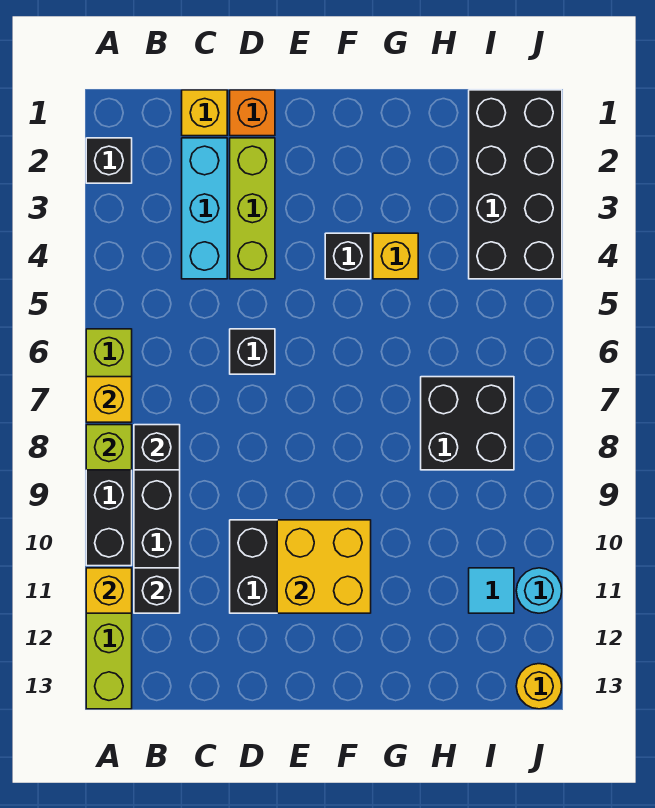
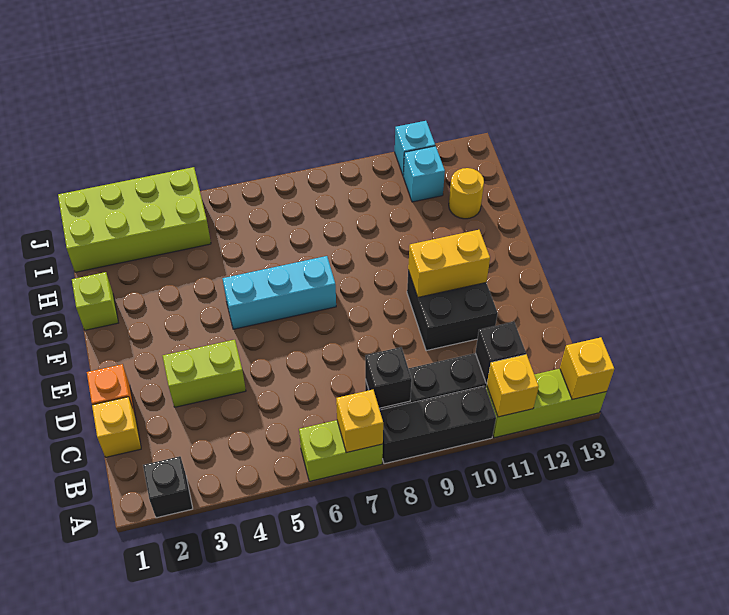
lime brick A8 level 2 -> lime brick G1 level 1
cyan brick C2:C4 level 1 -> cyan brick F5:F7 level 1
lime brick D2:D4 level 1 -> lime brick D3:D4 level 1
black brick D6 level 1 -> none
yellow brick E10:F11 level 2 -> yellow brick E10:E11 level 2
black brick F4 level 1 -> none
yellow brick G4 level 1 -> yellow brick A13 level 2
black brick H7:I8 level 1 -> none
black brick I1:J4 level 1 -> lime brick I1:J4 level 1
cyan tile I11 level 1 -> cyan brick I11 level 1
cyan round brick J11 level 1 -> cyan brick J11 level 1
yellow round brick J13 level 1 -> yellow round brick H12 level 1

